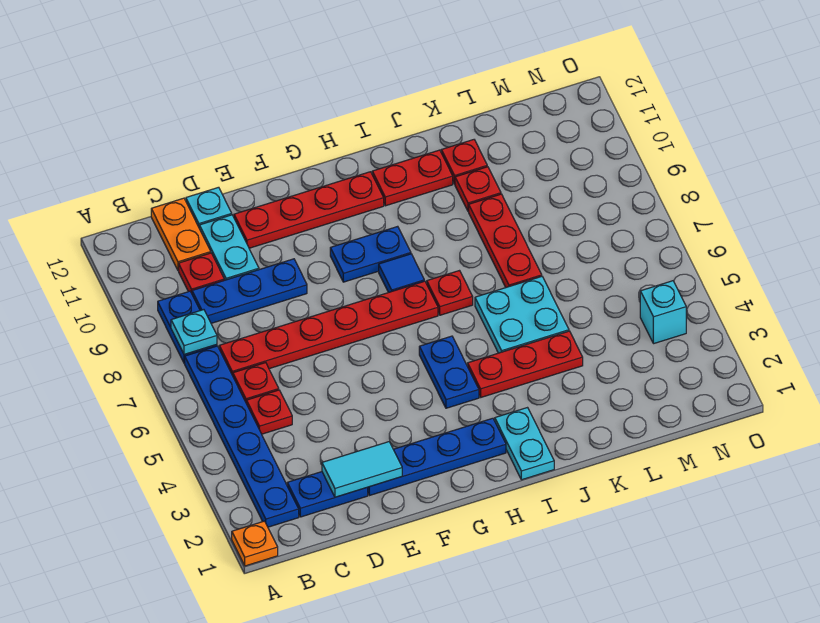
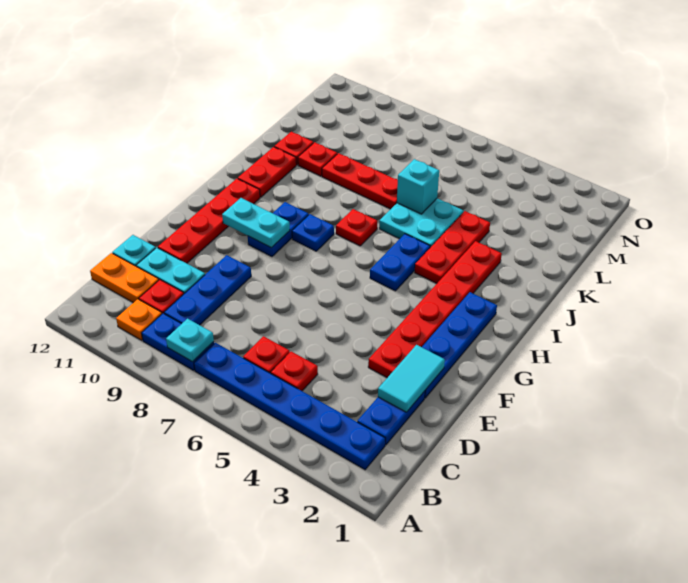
orange plate A1 level 1 -> orange plate B10 level 1
red plate C7:H7 level 1 -> red plate E3:J3 level 1
blue plate H4:H5 level 1 -> blue plate H5:I5 level 1
blue tile H8 level 1 -> blue plate H8 level 1
cyan plate I1:I2 level 1 -> cyan plate G9:G10 level 2
cyan brick N4 level 1 -> cyan brick K6 level 2

